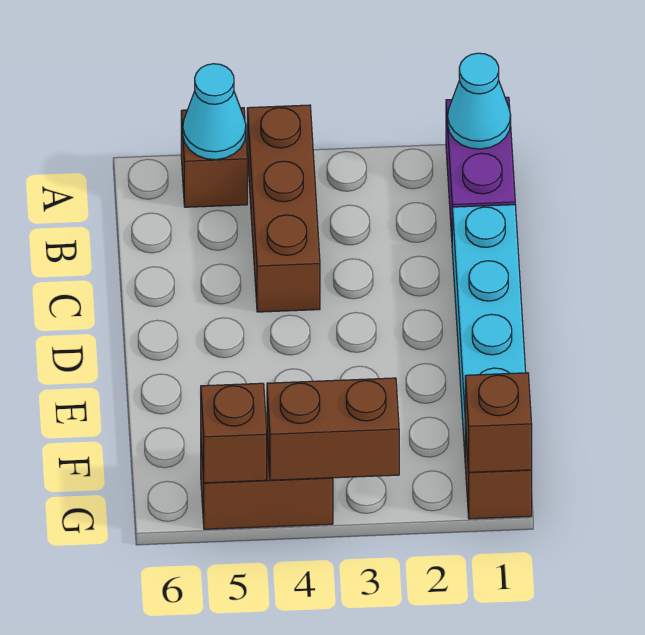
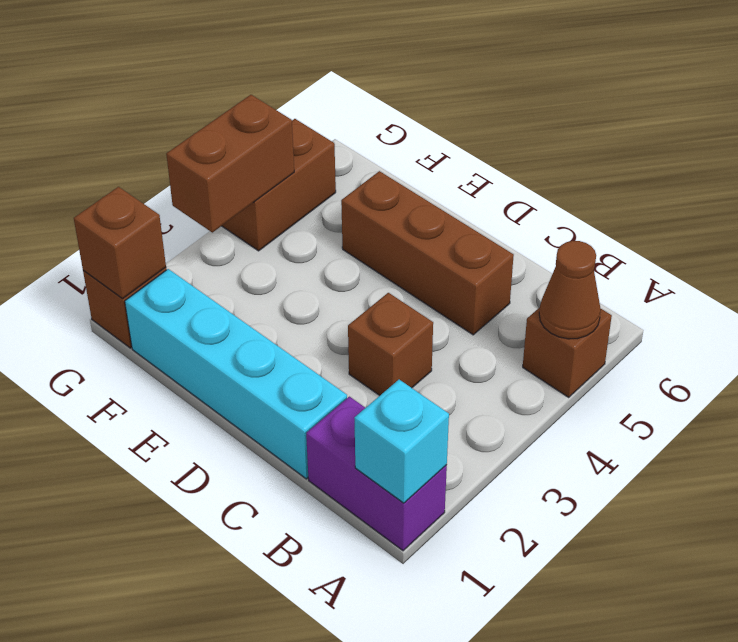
cyan cone A1 level 2 -> cyan brick A1 level 2
brown brick A4:C4 level 1 -> brown brick C5:E5 level 1
cyan cone A5 level 2 -> brown cone A5 level 2
brown brick G5 level 2 -> brown brick C3 level 1

